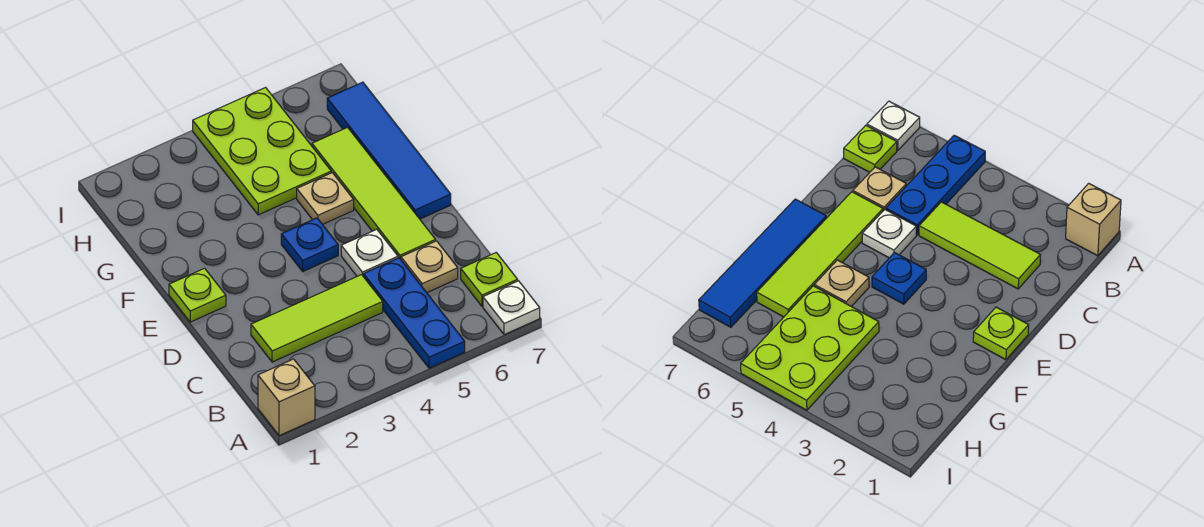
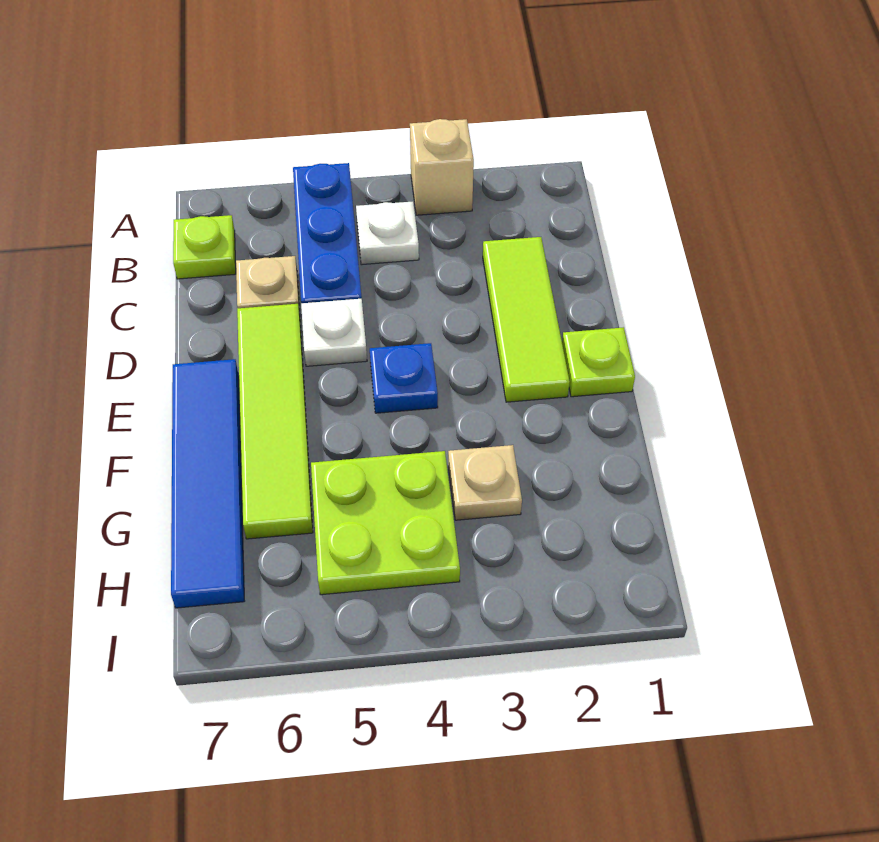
tan brick A1 level 1 -> tan brick A3 level 1
white plate A7 level 1 -> white plate B4 level 1
lime tile C2:C4 level 1 -> lime tile C2:E2 level 1
tan plate F5 level 1 -> tan plate G3 level 1
lime plate G4:I5 level 1 -> lime plate G4:H5 level 1

